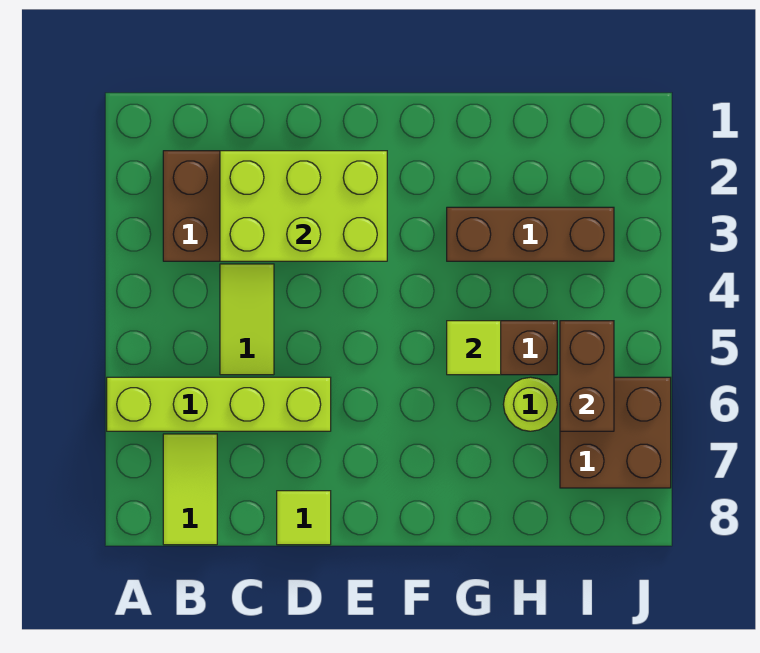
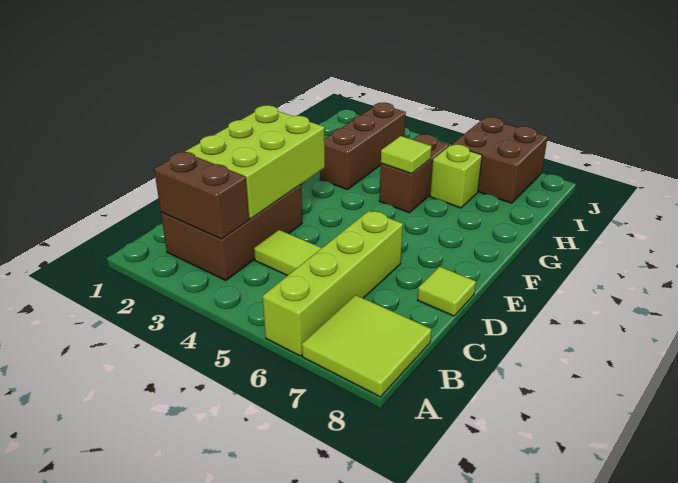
lime tile B7:B8 level 1 -> lime tile A7:B8 level 1
lime round brick H6 level 1 -> lime brick H6 level 1
brown brick I5:I6 level 2 -> brown brick B2:B3 level 2

